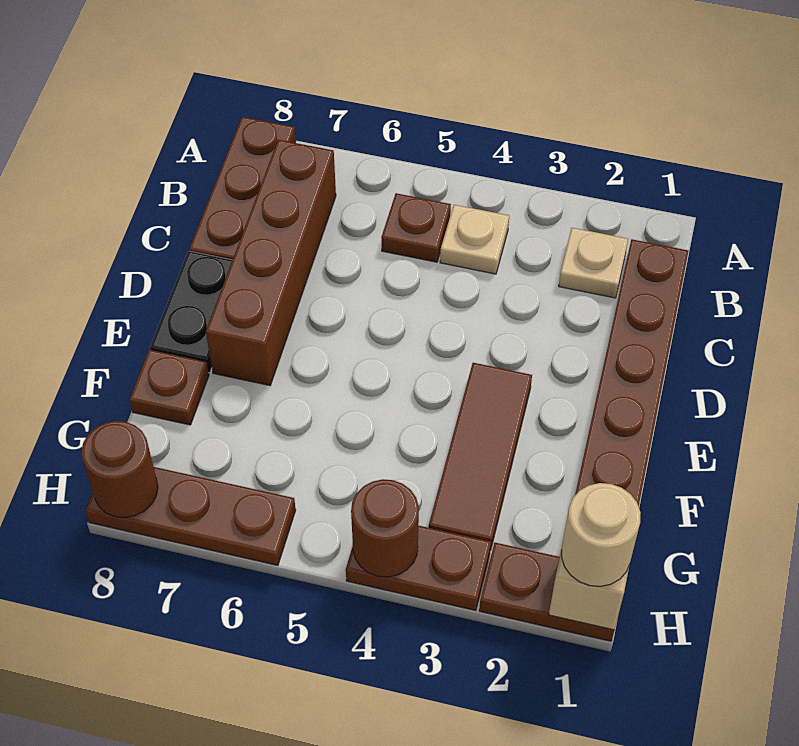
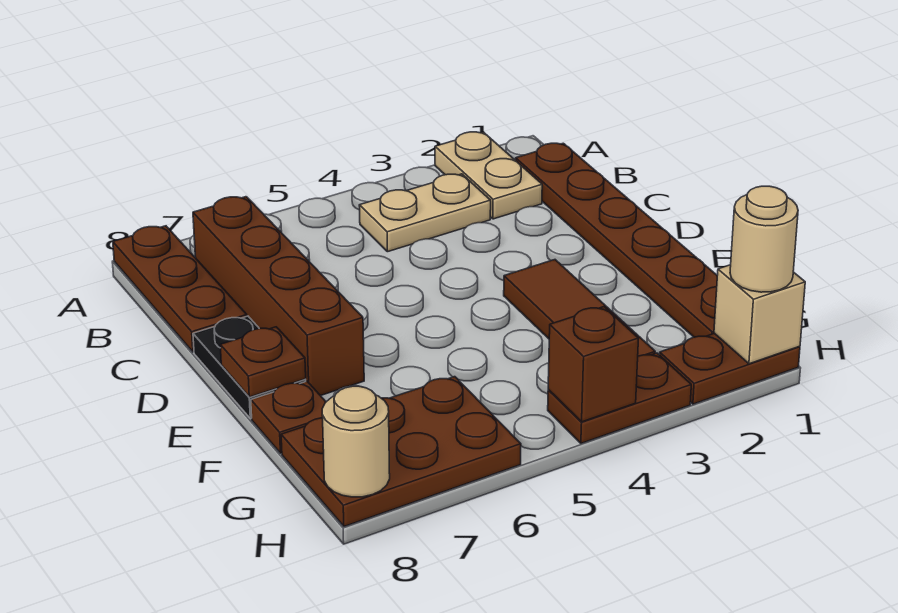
tan plate B2 level 1 -> tan plate A2:B2 level 1
tan plate B4 level 1 -> tan plate B3:B4 level 1
brown plate B5 level 1 -> brown plate E8 level 2
brown round brick H4 level 2 -> brown brick H4 level 2
brown plate H6:H8 level 1 -> brown plate G6:H8 level 1
brown round brick H8 level 2 -> tan round brick H8 level 2

